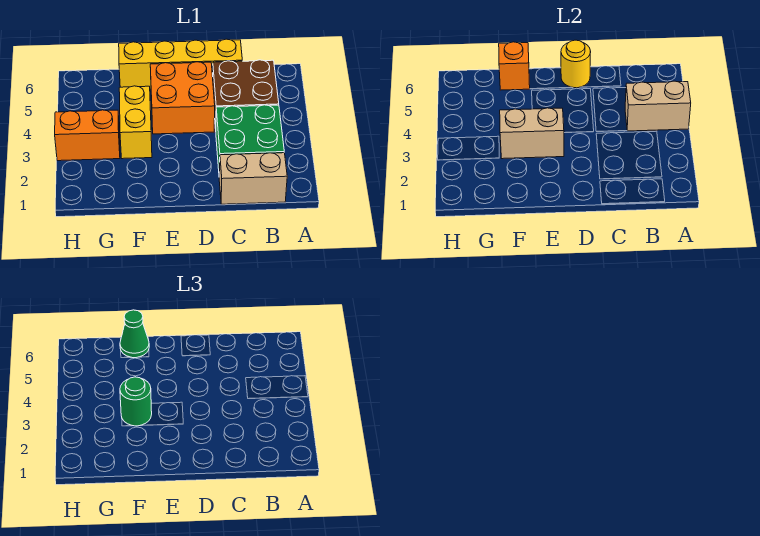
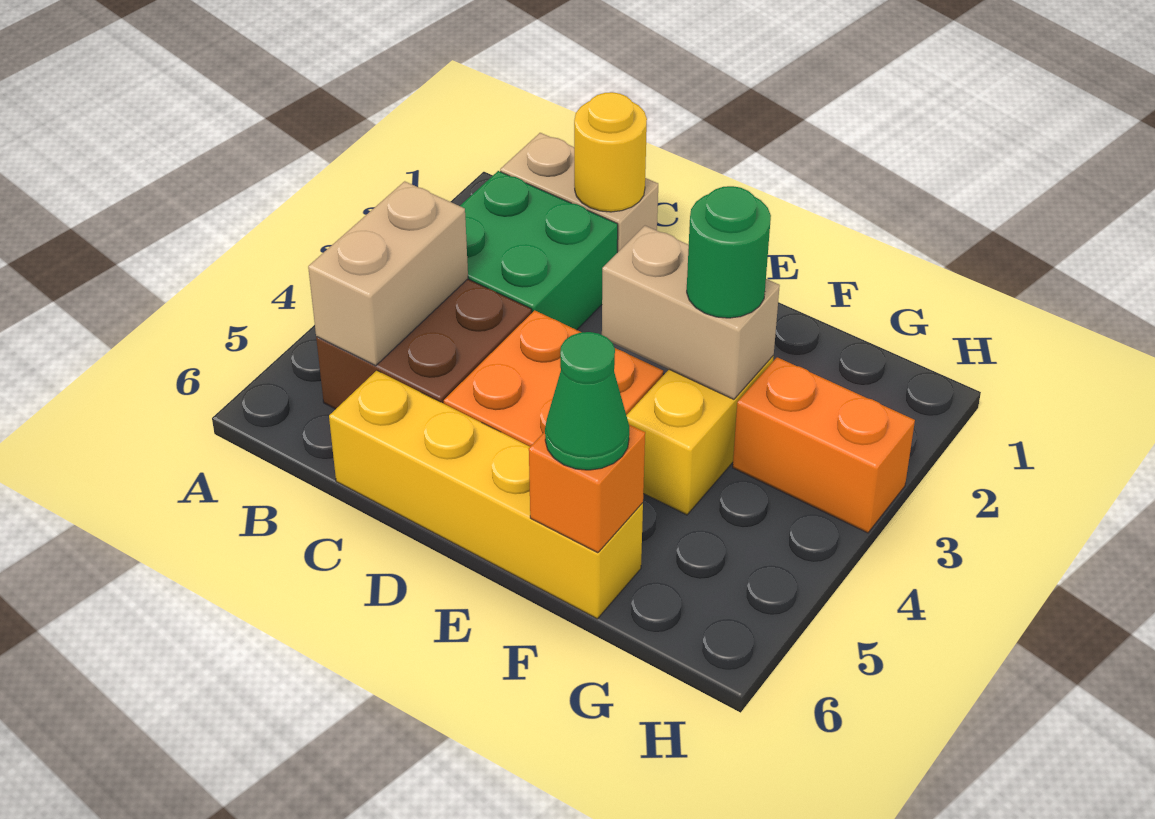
tan brick A4:B4 level 2 -> tan brick B4:B5 level 2
yellow round brick D6 level 2 -> yellow round brick C1 level 2

